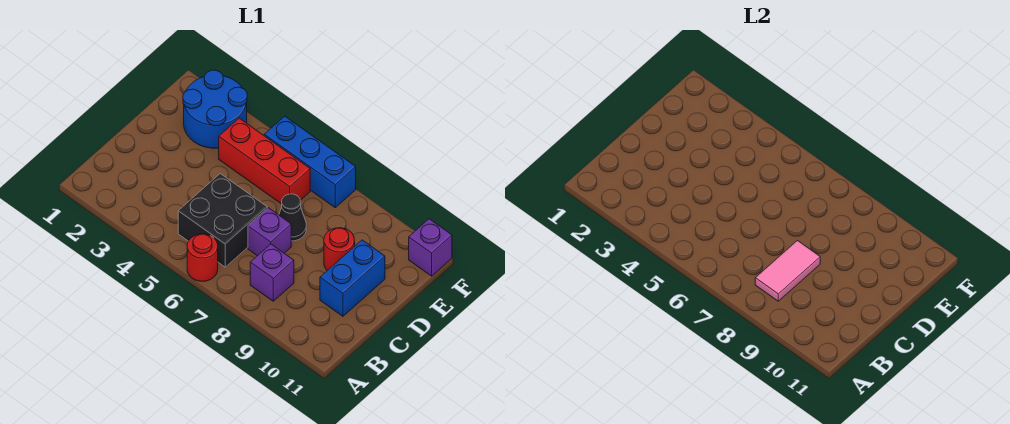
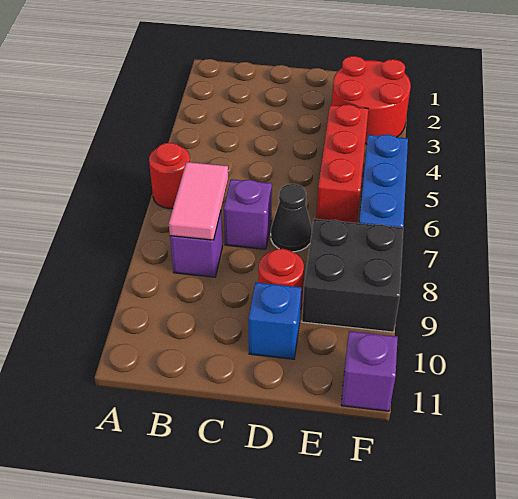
black brick B5:C6 level 1 -> black brick E8:F9 level 1
pink tile B8:C8 level 2 -> pink tile B7:B8 level 2
blue brick C10:D10 level 1 -> blue brick D10 level 1
blue round brick E2:F3 level 1 -> red round brick E2:F3 level 1

